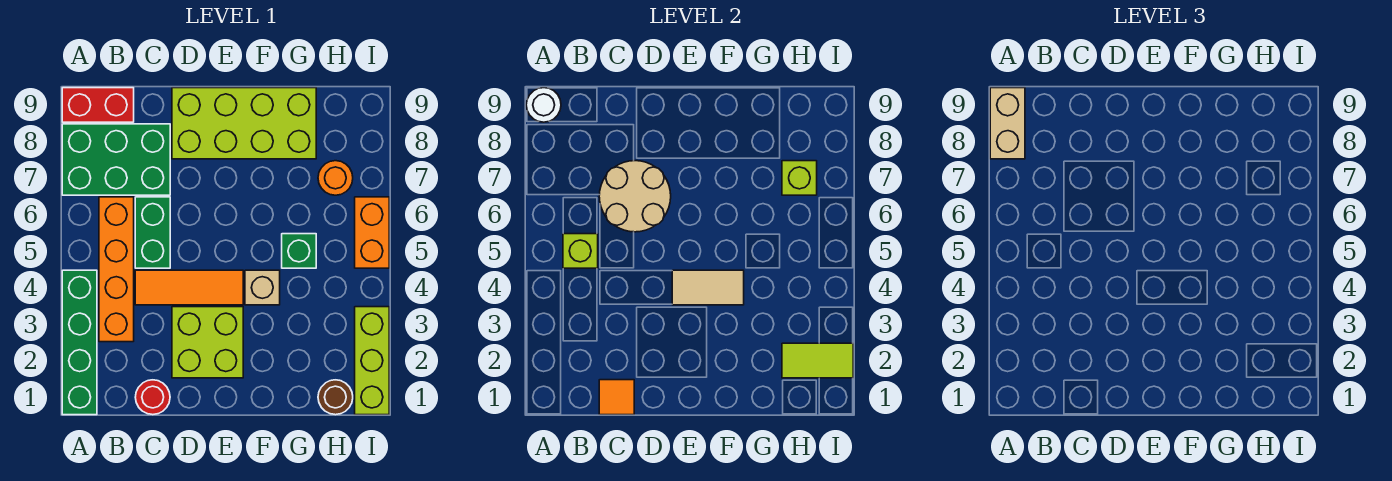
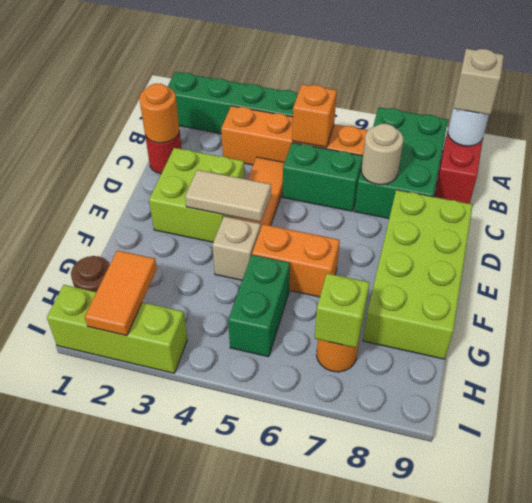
tan brick A8:A9 level 3 -> tan brick A9 level 3
lime brick B5 level 2 -> orange brick B5 level 2
orange tile C1 level 2 -> orange round brick C1 level 2
tan round brick C6:D7 level 2 -> tan round brick C7 level 2
tan tile E4:F4 level 2 -> tan tile E3:E4 level 2
green brick G5 level 1 -> green brick G5:H5 level 1
lime tile H2:I2 level 2 -> orange tile H2:I2 level 2
orange brick I5:I6 level 1 -> orange brick F5:F6 level 1

